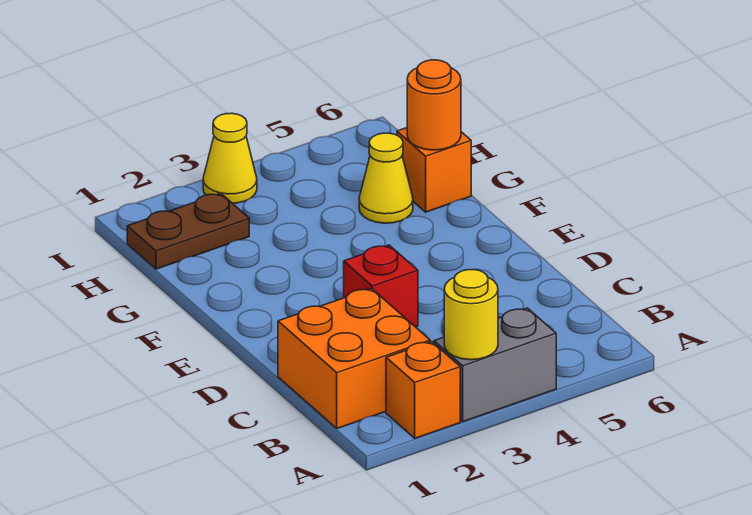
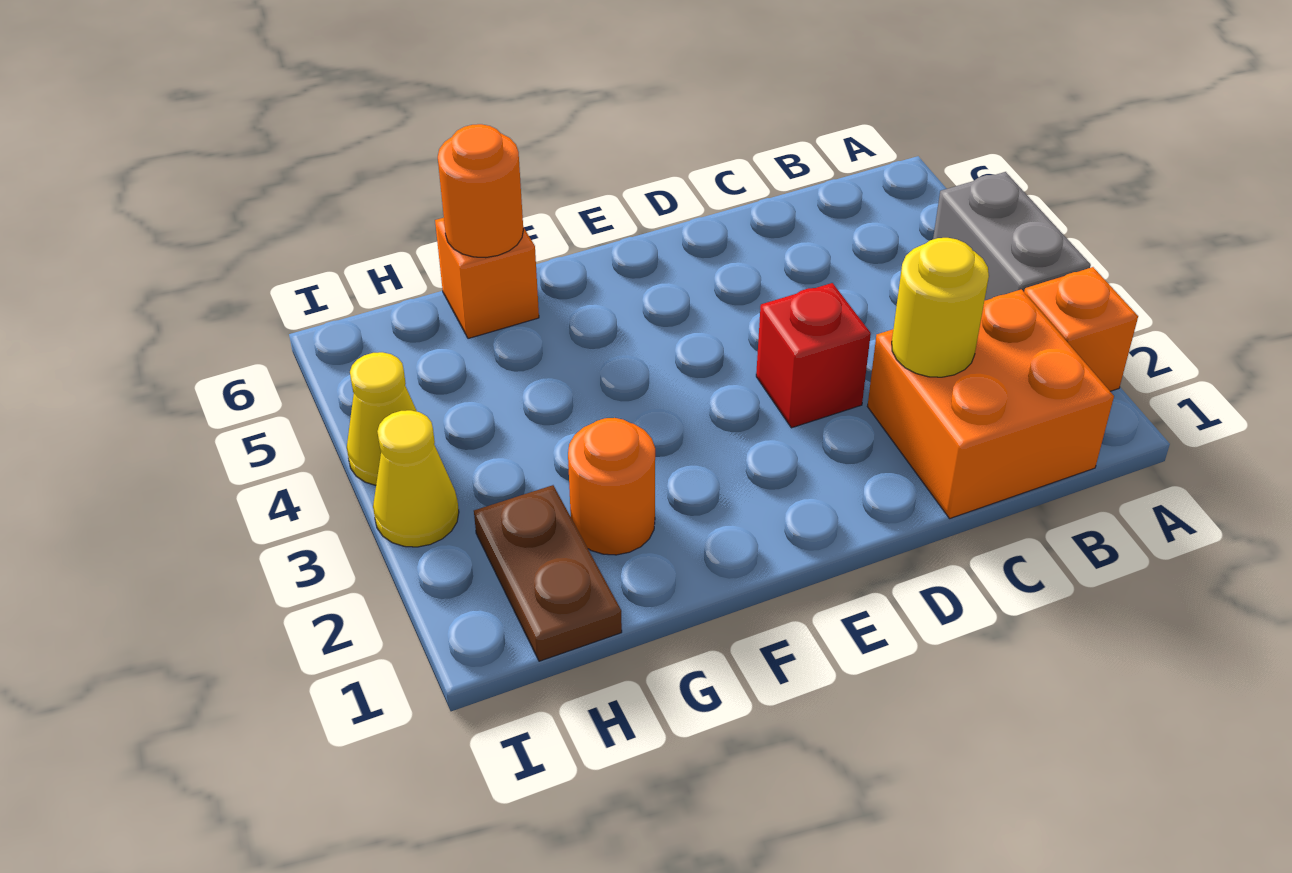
yellow round brick A3 level 2 -> yellow round brick C2 level 2
none -> orange round brick G2 level 1
yellow cone G5 level 1 -> yellow cone I4 level 1

